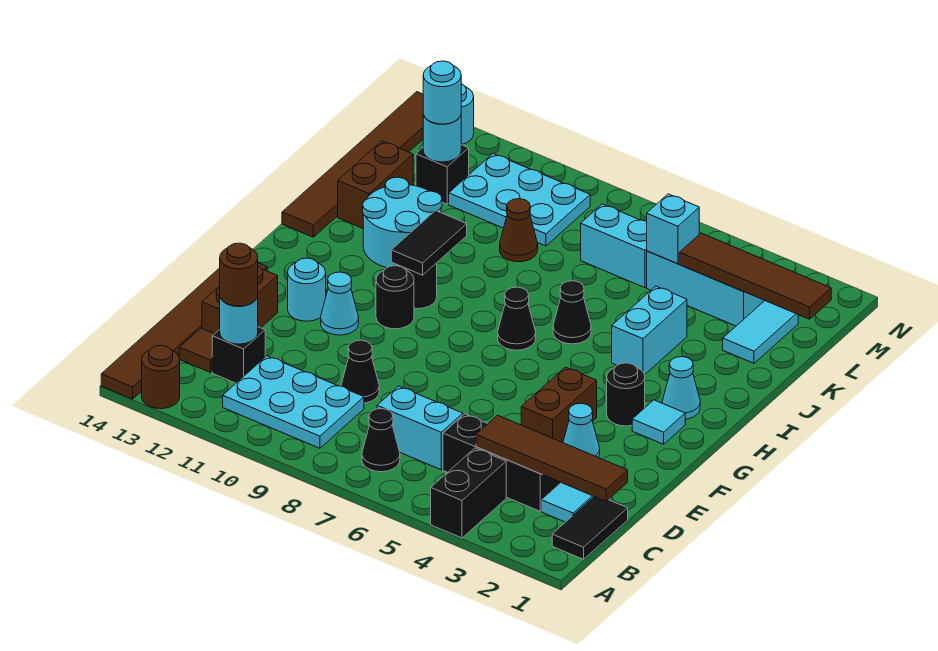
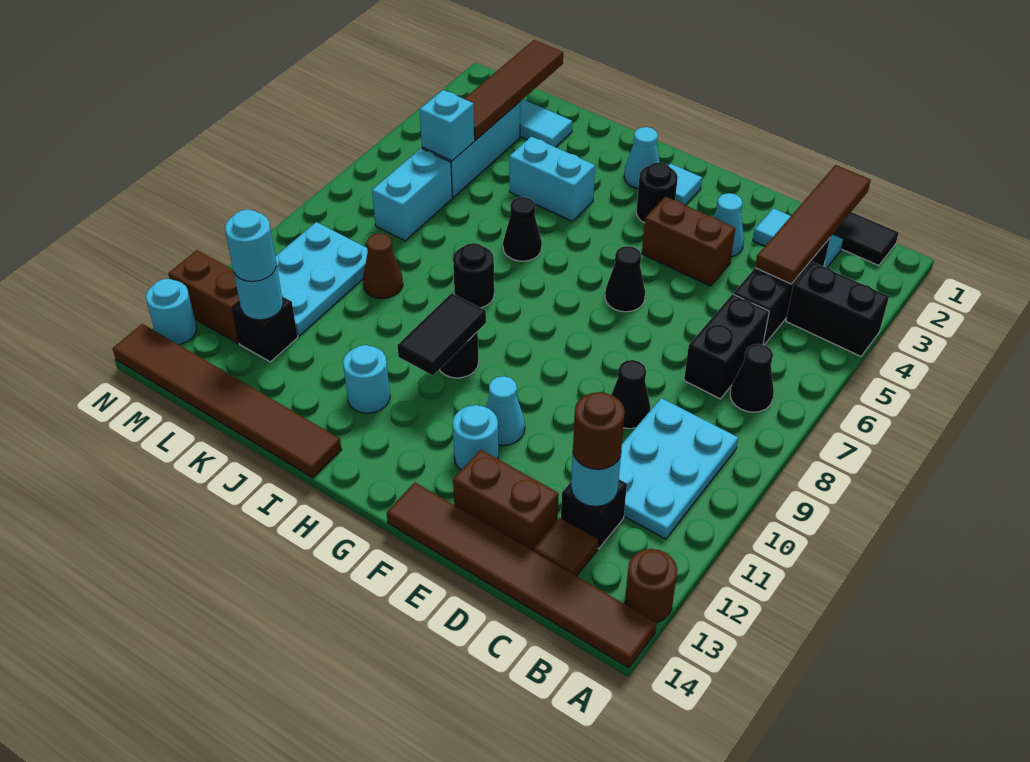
cyan brick C6:C7 level 1 -> black brick C6:C7 level 1
black round brick G10 level 1 -> black round brick I8 level 1
black cone H7 level 1 -> black cone F6 level 1
black tile H10:I10 level 2 -> black tile H10:H11 level 2
cyan round brick I11:J12 level 1 -> cyan round brick I12 level 1
brown brick J13:K13 level 1 -> brown brick M12:N12 level 1

